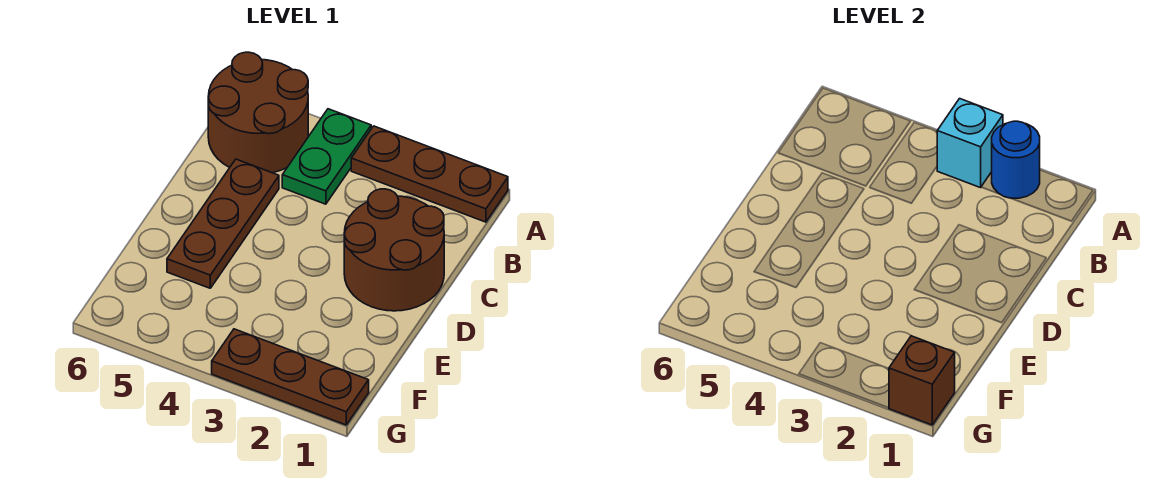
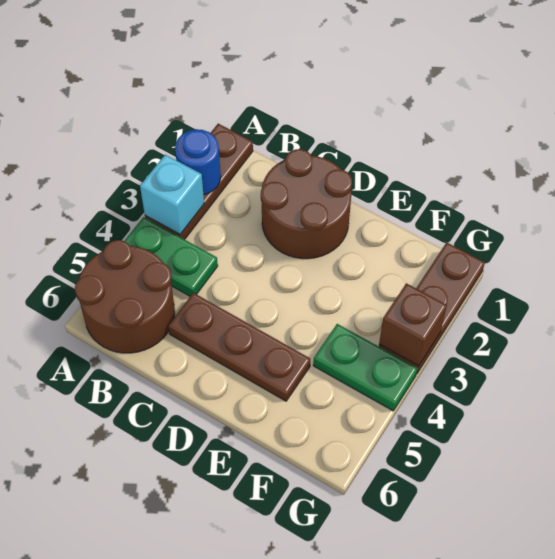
none -> green plate F4:G4 level 1
brown brick G1 level 2 -> brown brick G3 level 2

